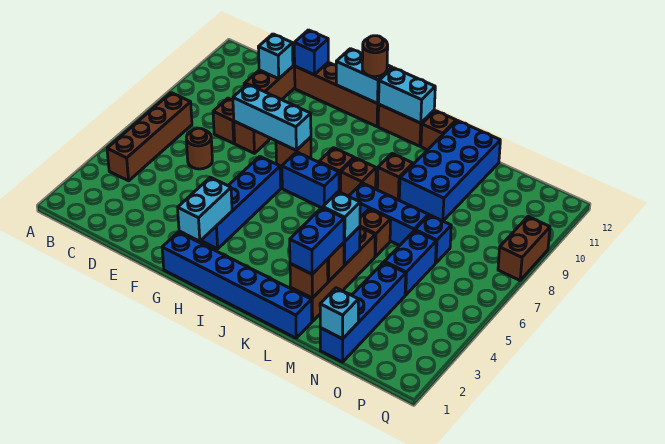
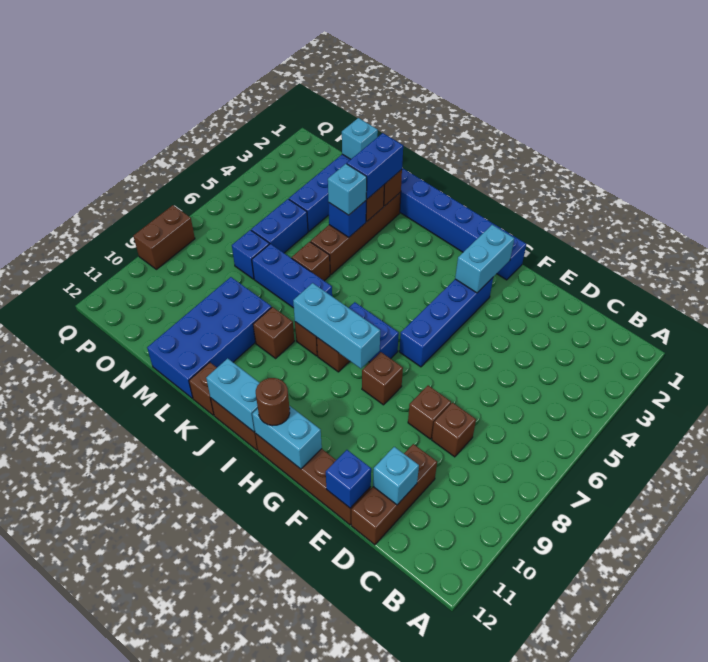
brown brick B4:B7 level 1 -> none
brown round brick D6 level 1 -> none
cyan brick E8:G8 level 2 -> cyan brick H8:J8 level 2

